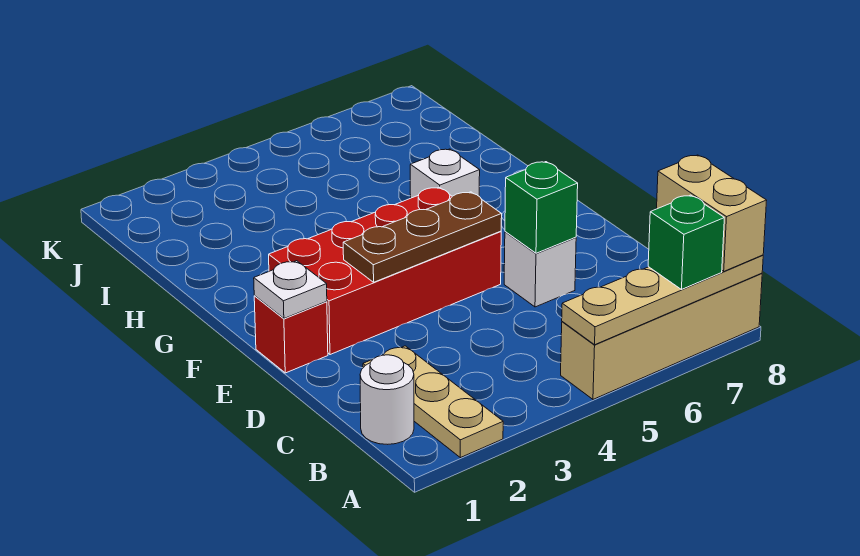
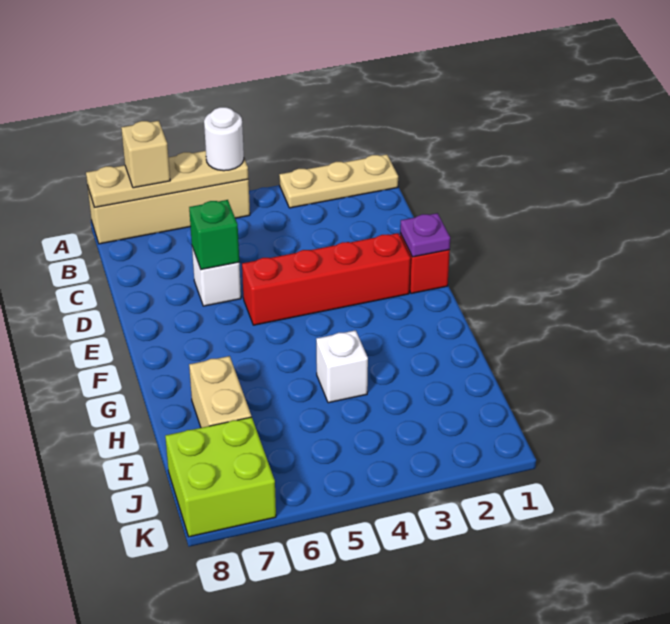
tan plate A2:C2 level 1 -> tan plate A1:A3 level 1
green brick A7 level 3 -> tan brick A7 level 3
tan brick A8:B8 level 3 -> tan brick H7:I7 level 1
white round brick B1 level 1 -> white round brick A5 level 3
white plate E1 level 2 -> purple plate E1 level 2
red brick E2:F5 level 1 -> red brick E2:E5 level 1
brown plate E3:E5 level 2 -> none
white brick G6 level 1 -> white brick H4 level 1
none -> lime brick J7:K8 level 1

